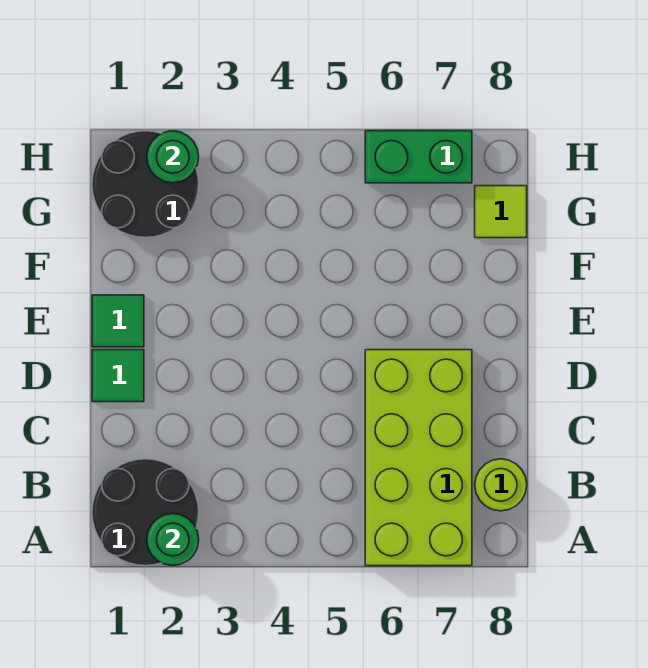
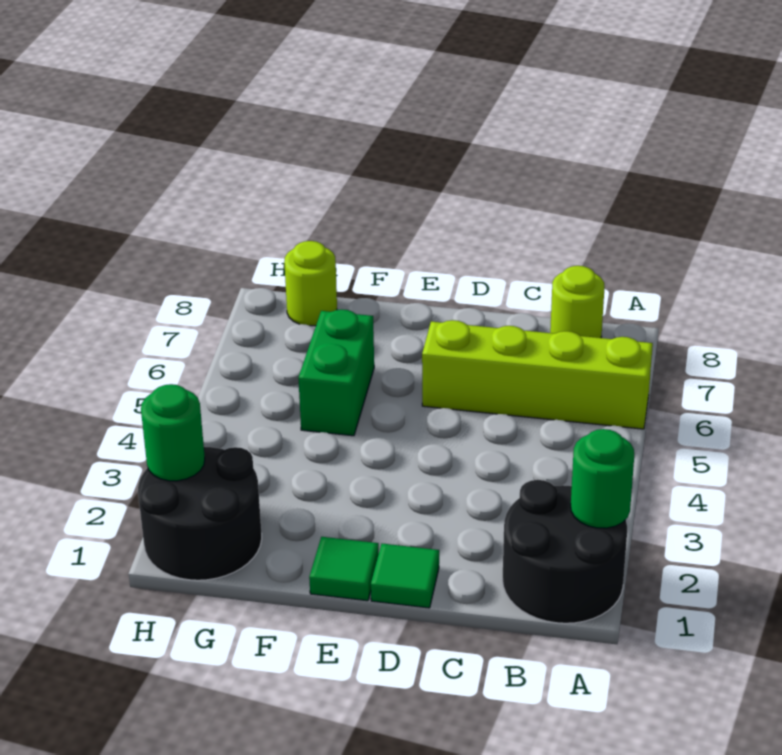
lime brick A6:D7 level 1 -> lime brick A6:D6 level 1
lime tile G8 level 1 -> lime round brick G8 level 1
green brick H6:H7 level 1 -> green brick F5:F6 level 1

